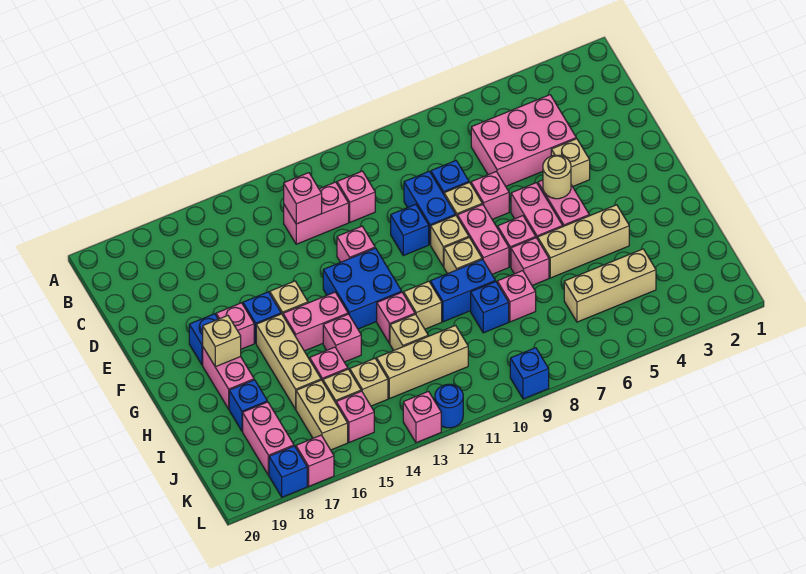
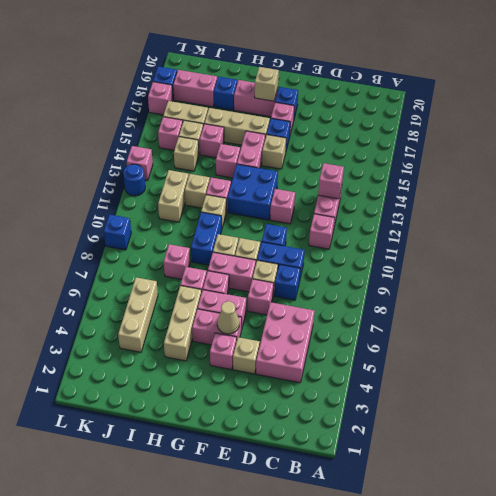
none -> pink brick F4 level 1
tan round brick F5 level 2 -> tan cone F5 level 2
blue brick I9 level 1 -> none
tan brick J11:J13 level 1 -> tan brick J11:J12 level 1

